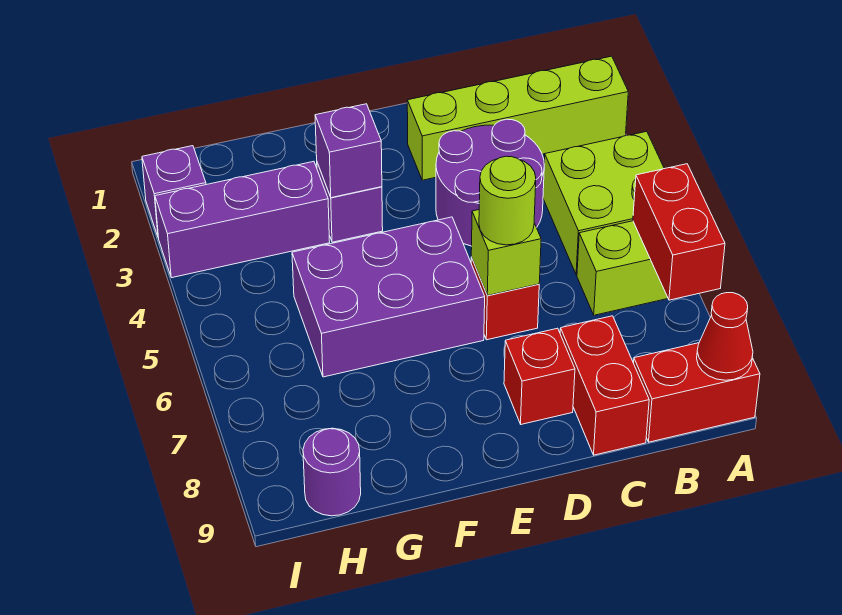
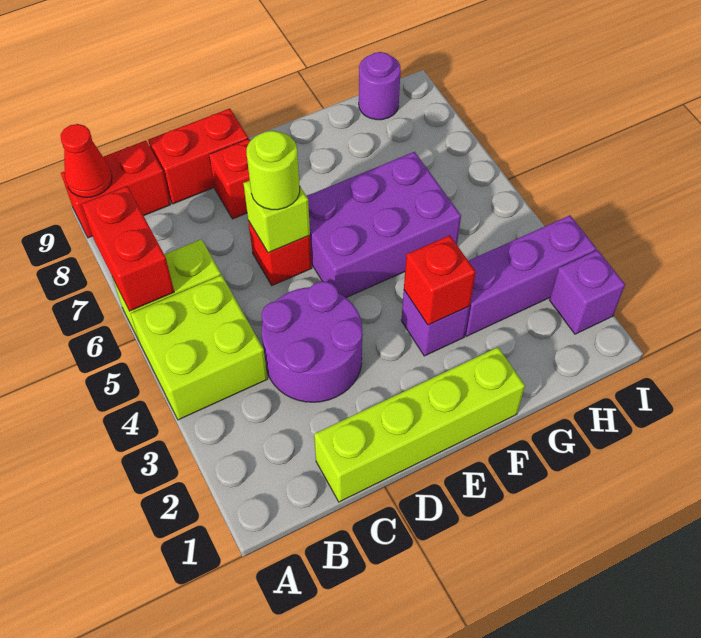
lime brick A2:D2 level 1 -> lime brick C1:F1 level 1
red brick C8:C9 level 1 -> red brick C9:D9 level 1
purple brick F3 level 2 -> red brick F3 level 2

